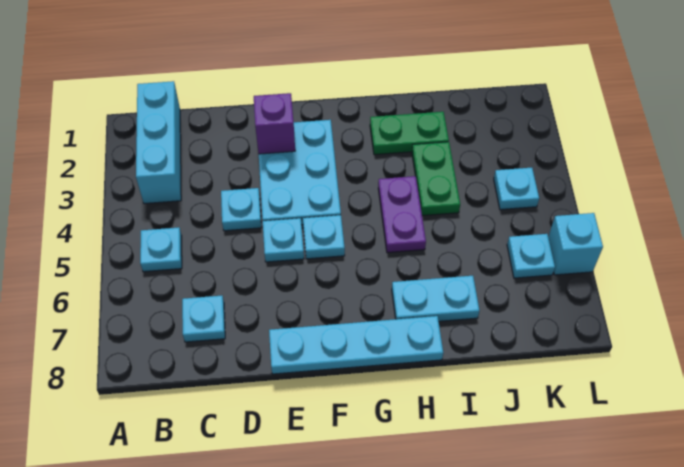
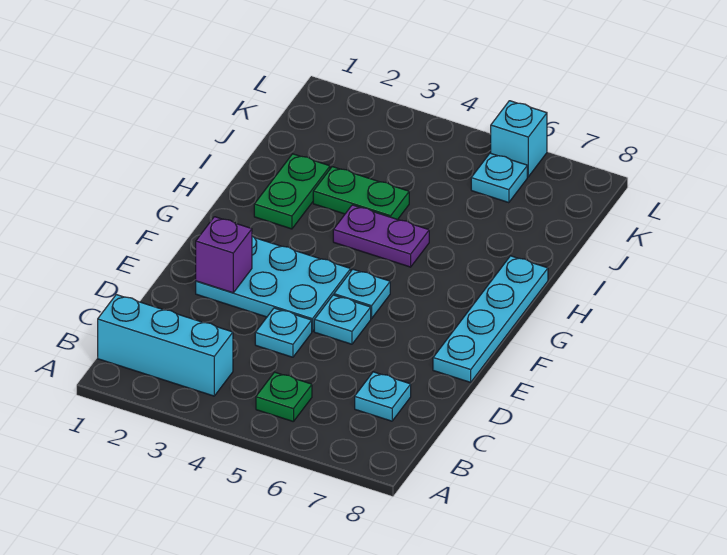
cyan plate B5 level 1 -> green plate B5 level 1
cyan plate H7:I7 level 1 -> none
cyan plate K4 level 1 -> none

